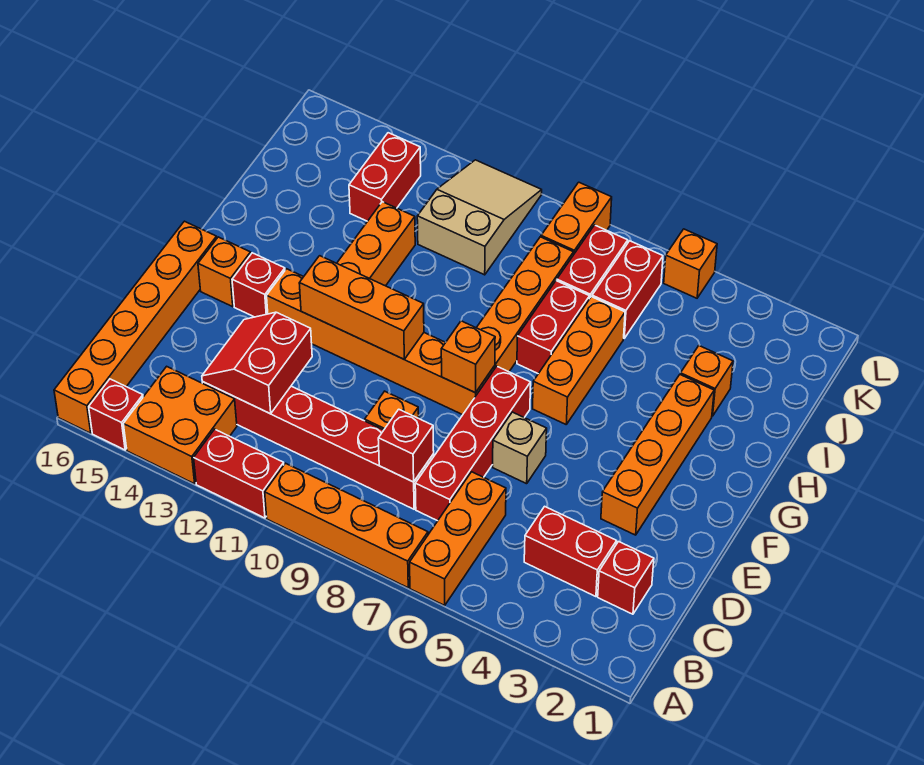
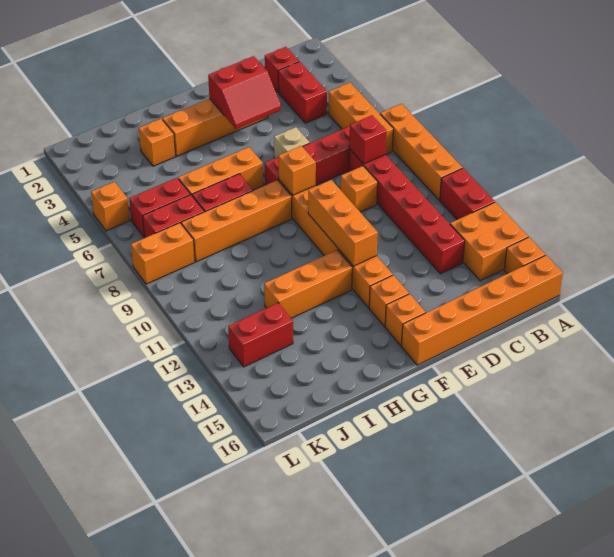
orange brick A6:C6 level 1 -> orange brick B5:B7 level 1
red brick A15 level 1 -> orange brick A15 level 1
red slope C12:D13 level 2 top 12 -> red slope E3:F4 level 2 top 3
red brick F14 level 1 -> orange brick F14 level 1
tan slope J10:L11 level 1 top J -> none

